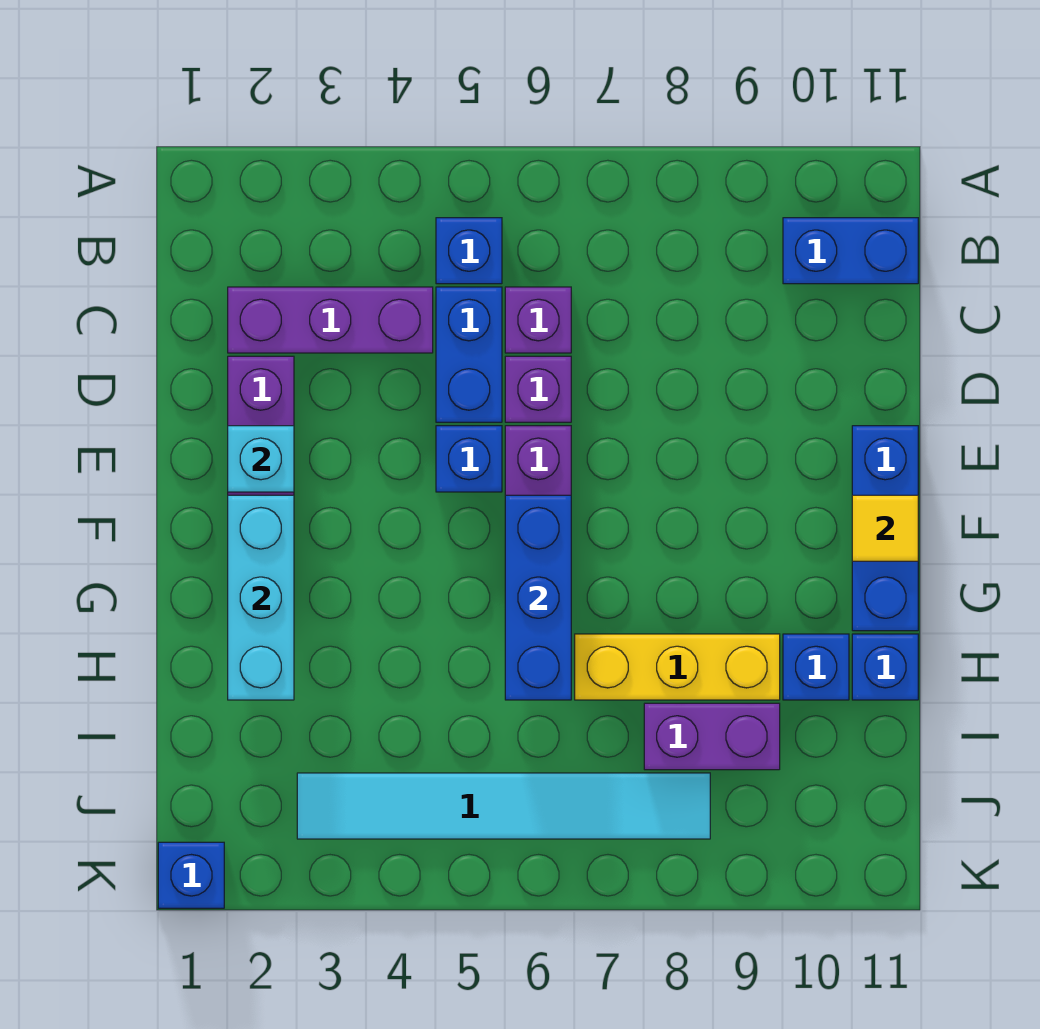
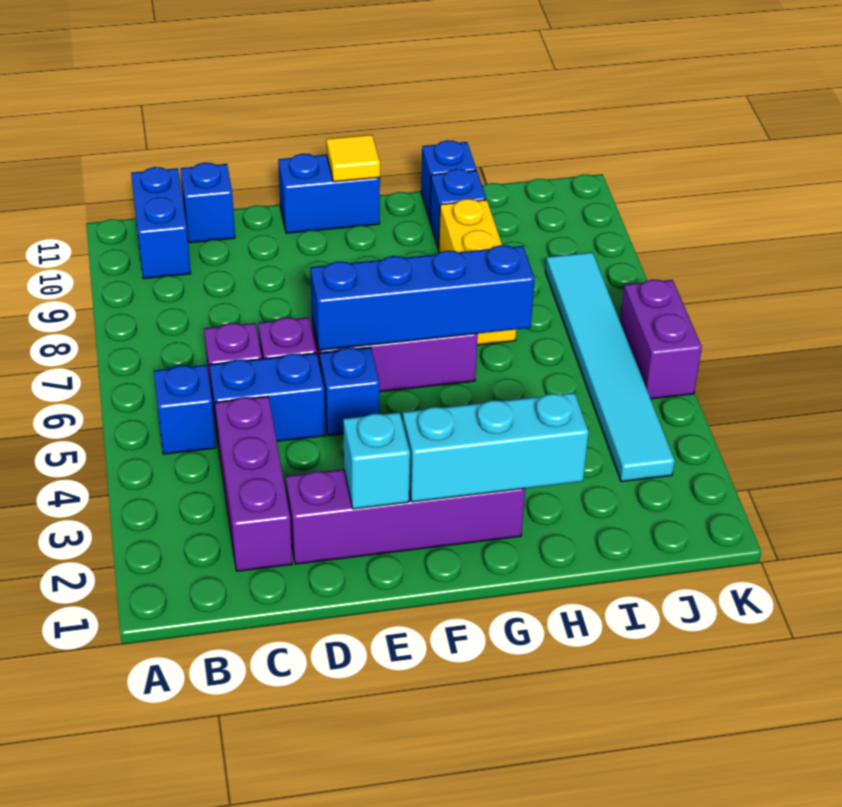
blue brick E11:G11 level 1 -> blue brick E11:F11 level 1
blue brick F6:H6 level 2 -> blue brick E6:H6 level 2
purple brick I8:I9 level 1 -> purple brick K5:K6 level 1
blue brick K1 level 1 -> blue brick C11 level 1

